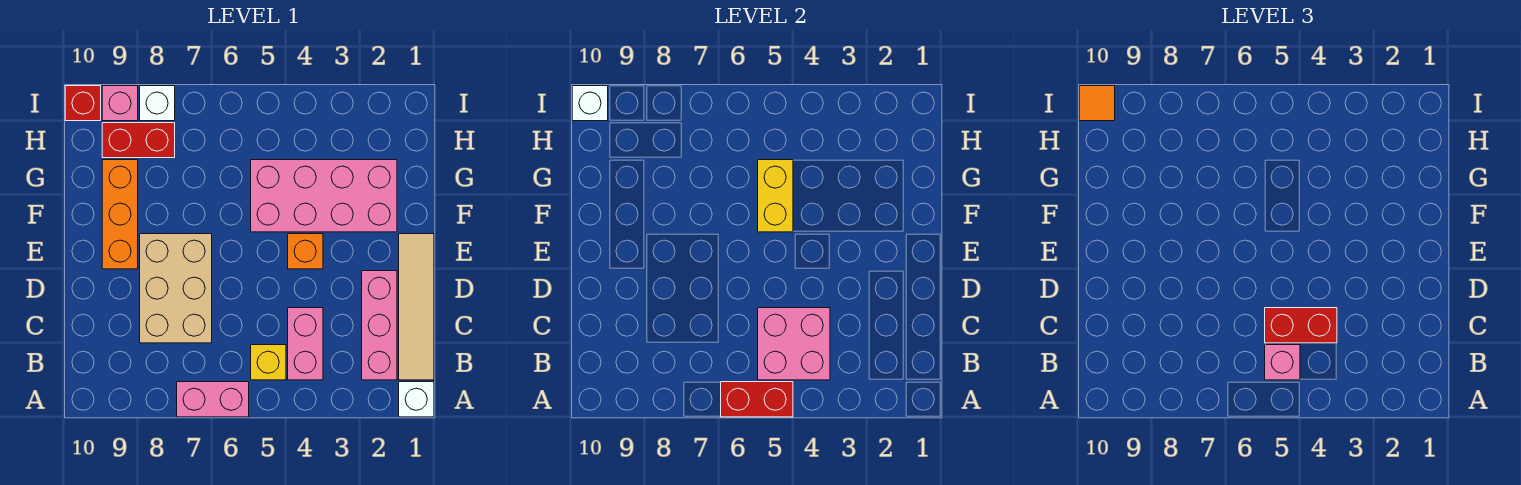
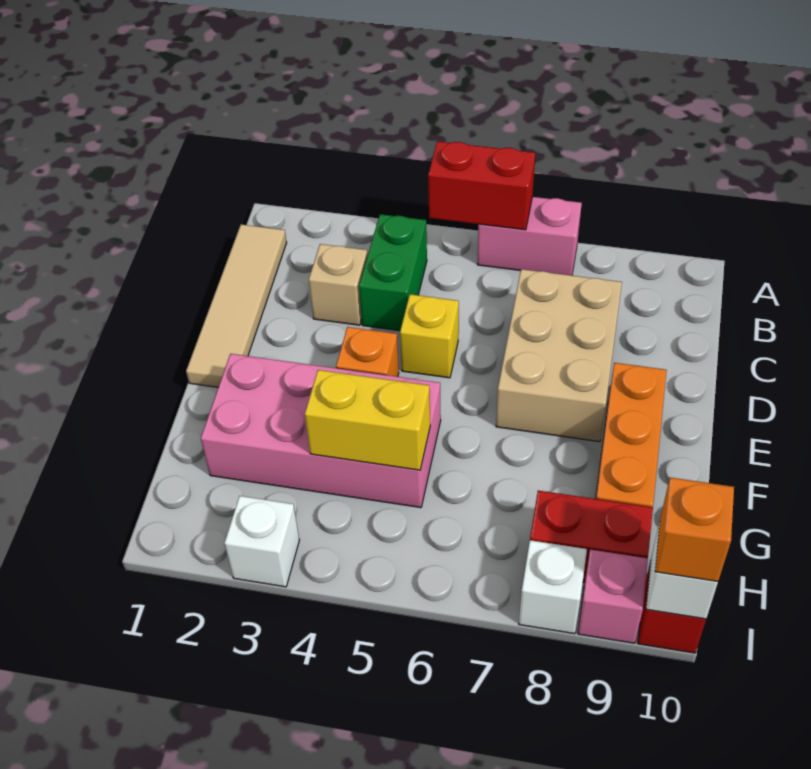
white brick A1 level 1 -> white brick I3 level 1
pink brick B2:D2 level 1 -> none
pink brick B4:C4 level 1 -> green brick B4:C4 level 1
pink brick B4:C5 level 2 -> none
yellow brick B5 level 1 -> yellow brick D5 level 1
pink brick B5 level 3 -> none
none -> tan brick C3 level 1
red brick C4:C5 level 3 -> none
yellow brick F5:G5 level 2 -> yellow brick G4:G5 level 2
orange tile I10 level 3 -> orange brick I10 level 3

